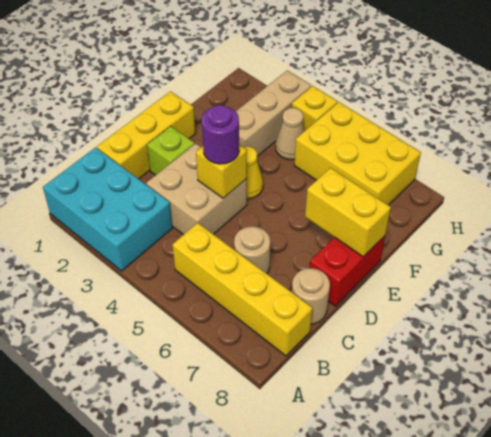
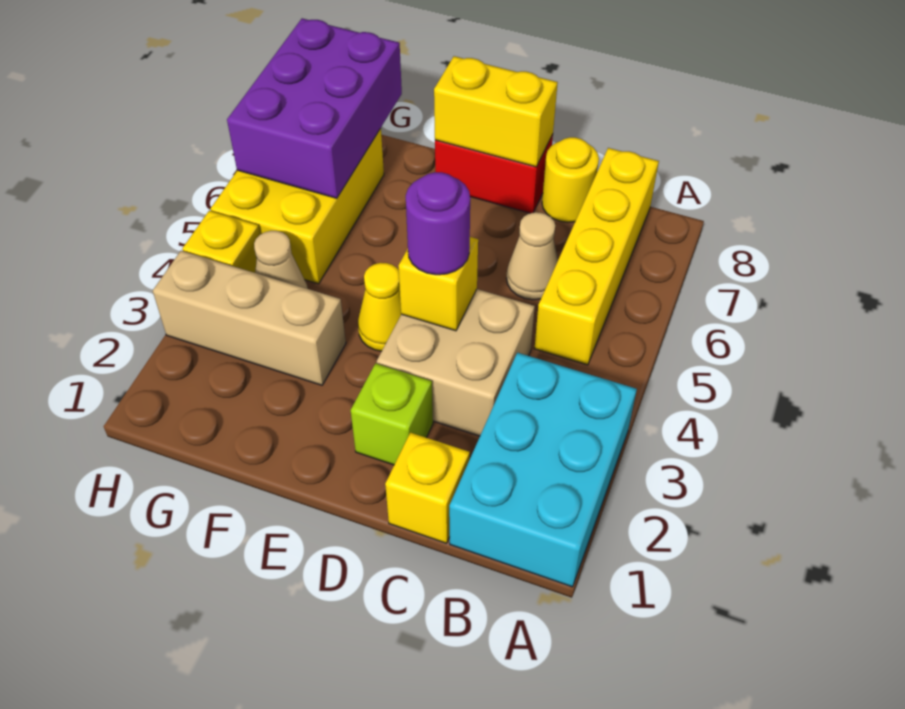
yellow brick C1:E1 level 1 -> yellow brick C1 level 1
tan round brick C6 level 1 -> tan cone C6 level 1
tan round brick C8 level 1 -> yellow round brick C8 level 1
yellow brick E7:E8 level 2 -> yellow brick D8:E8 level 2
none -> purple brick G6:H8 level 2

